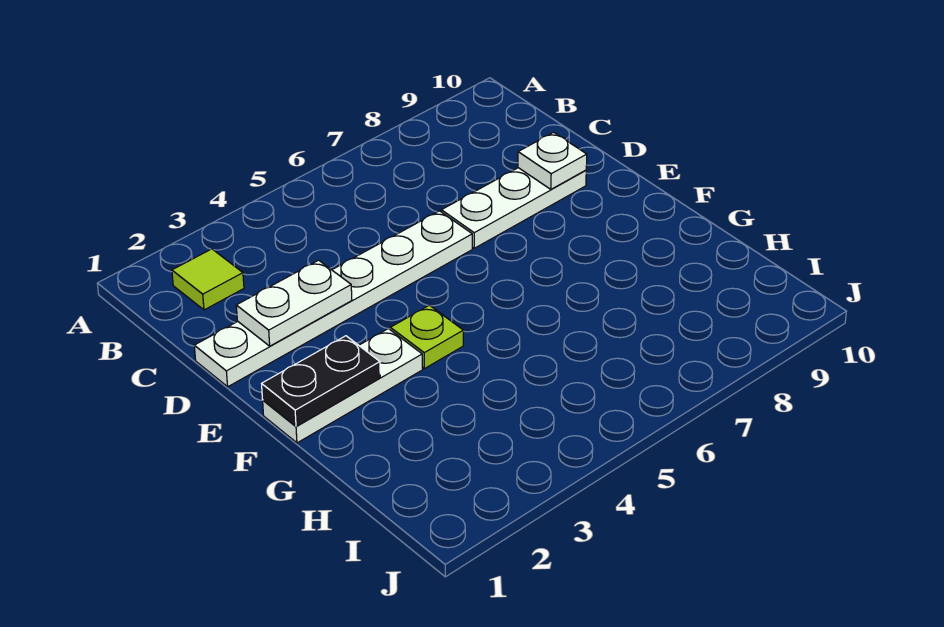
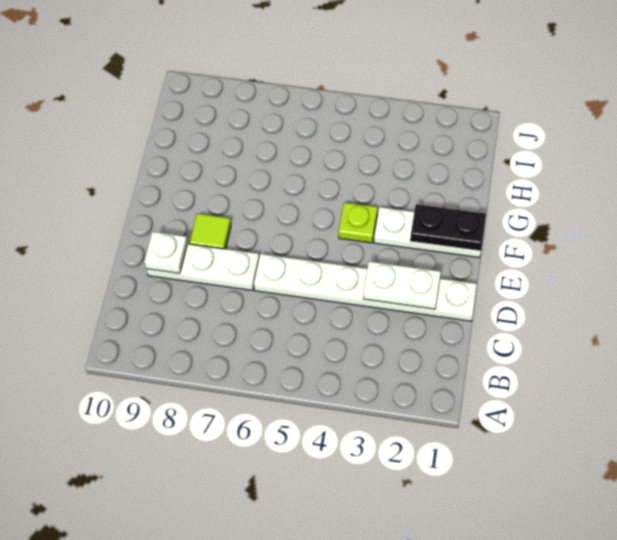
lime tile B2 level 1 -> lime tile E8 level 1

